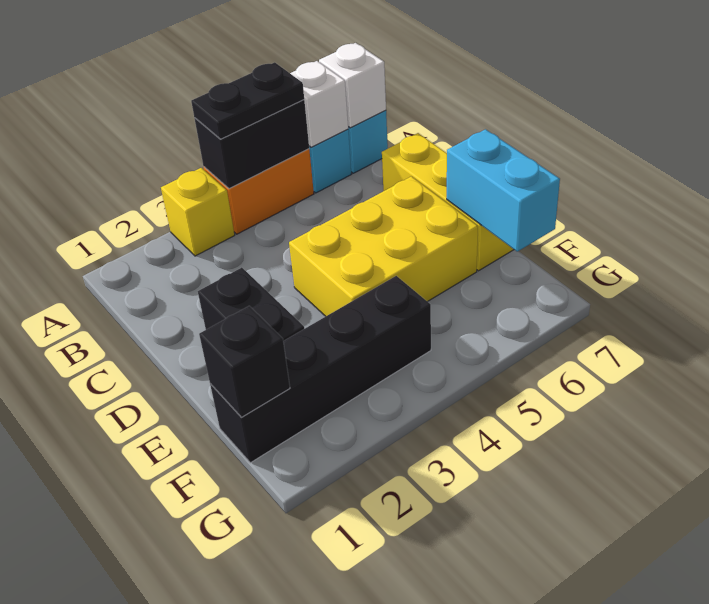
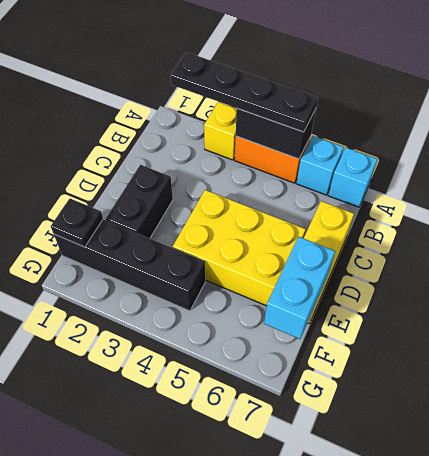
black plate A4:A5 level 3 -> black plate A2:A5 level 3
white brick A6 level 2 -> none
white brick A7 level 2 -> none
black brick F1 level 2 -> black plate F1 level 2

